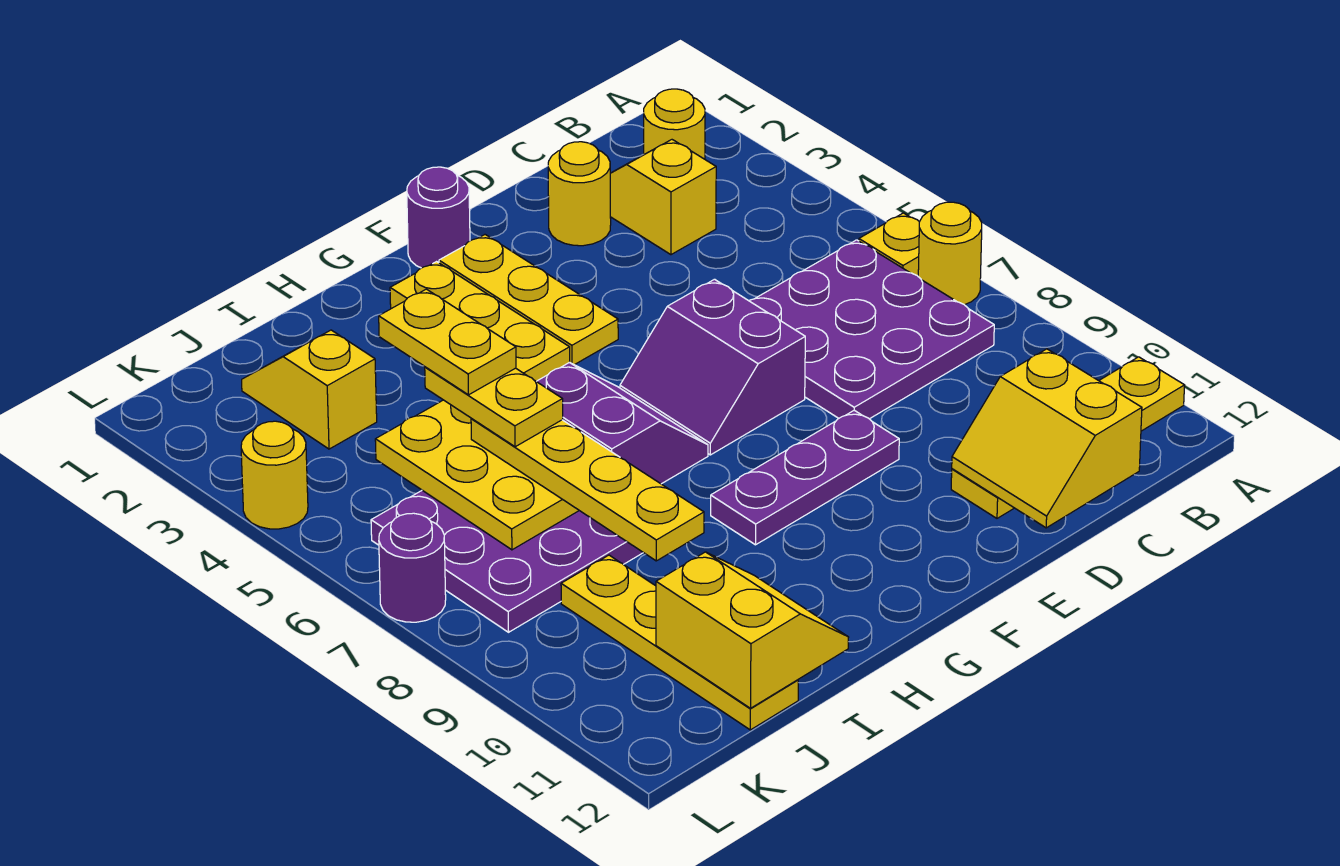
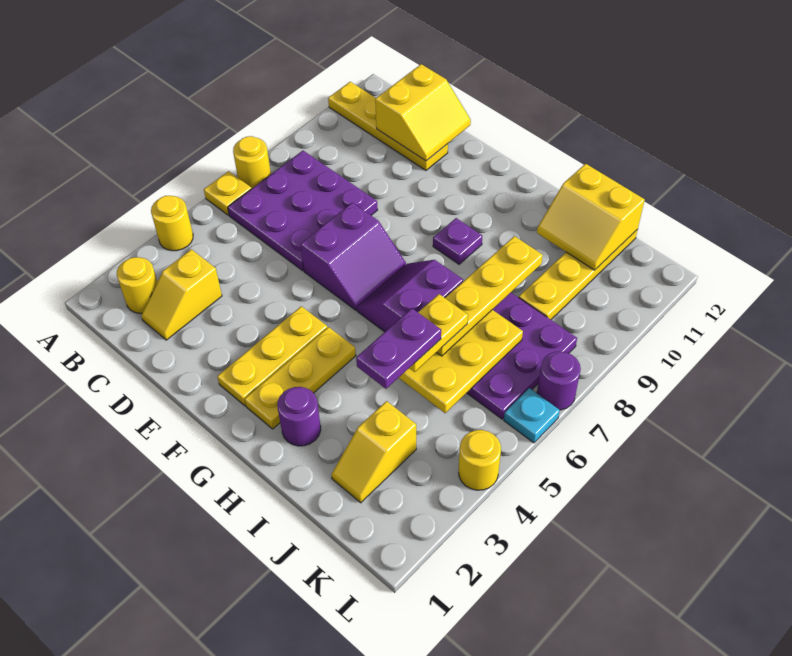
yellow round brick D2 level 1 -> yellow round brick A4 level 1
purple plate E9:G9 level 1 -> purple plate G9 level 1
purple round brick F1 level 1 -> purple round brick H2 level 1
yellow plate I4:I5 level 5 -> purple plate I4:I5 level 5
yellow slope I11:J12 level 2 top J -> yellow slope I11:J12 level 2 top 12
none -> cyan plate L6 level 1

